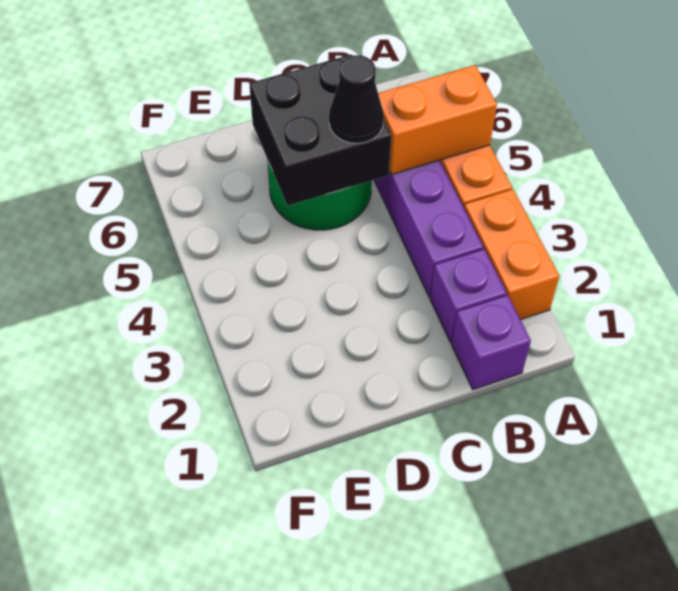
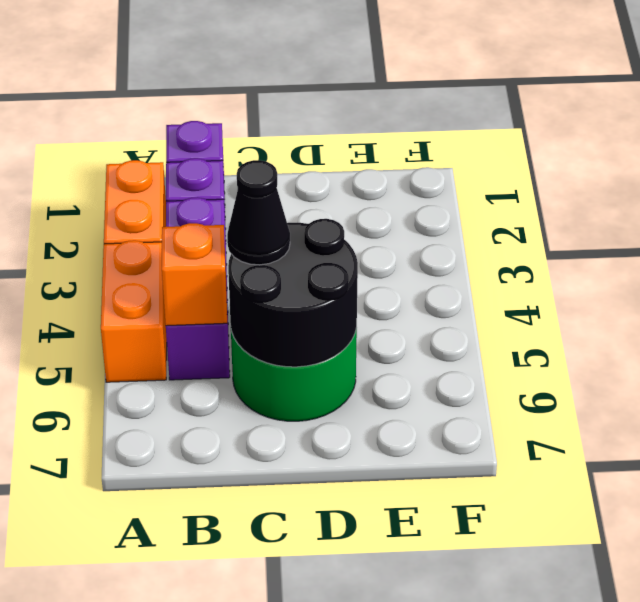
orange brick A5:B5 level 2 -> orange brick B5 level 2
black brick C5:D6 level 2 -> black round brick C5:D6 level 2

